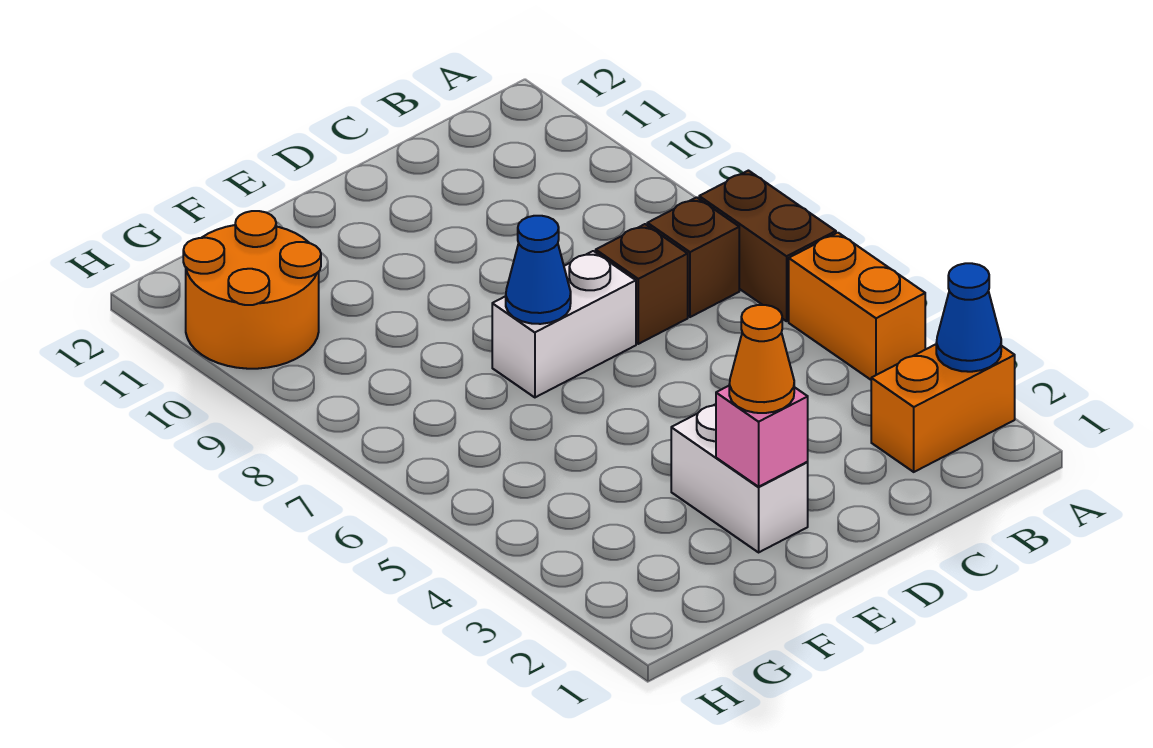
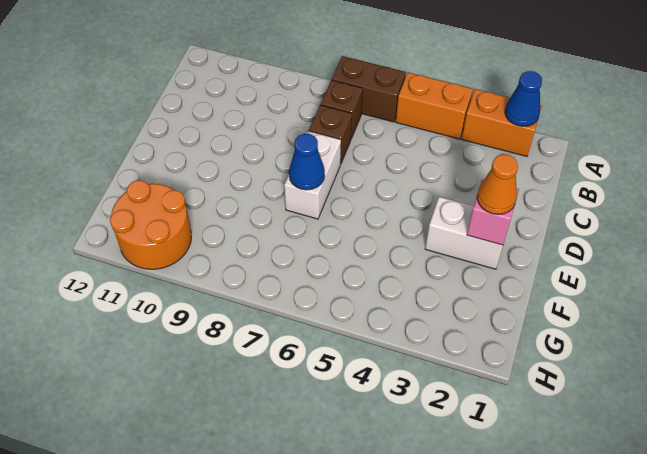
orange brick A2:B2 level 1 -> orange brick A2:A3 level 1

